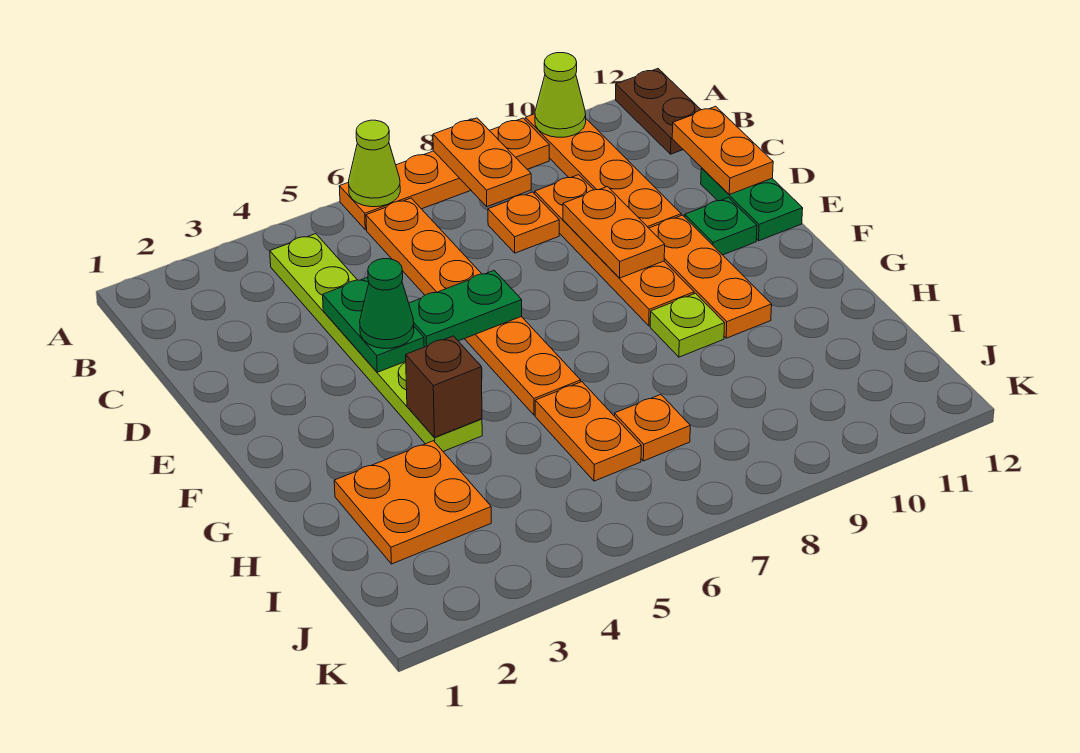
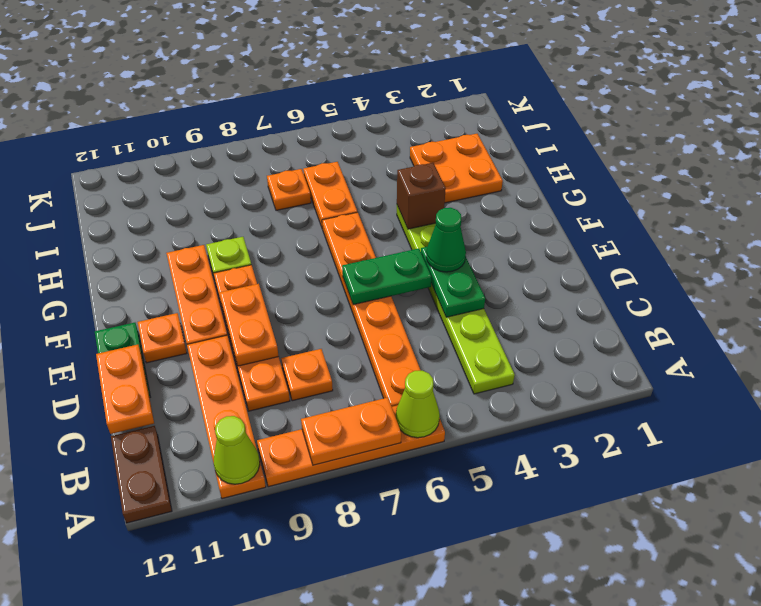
orange plate A8:B8 level 2 -> orange plate A7:A8 level 2
green plate E11 level 1 -> orange plate E11 level 1

